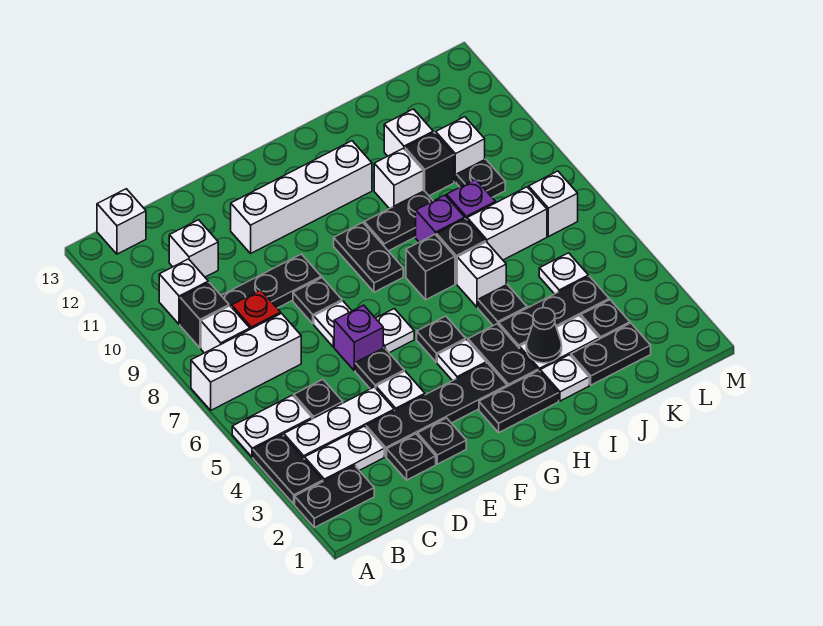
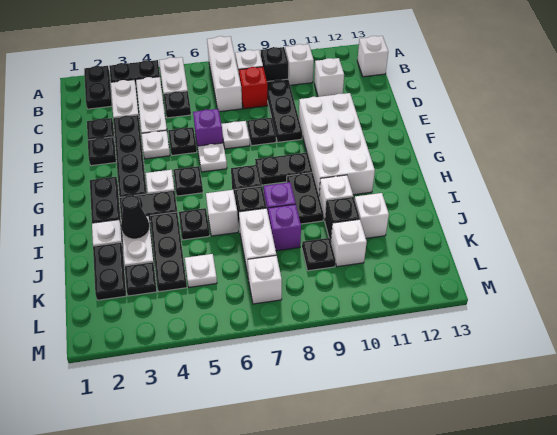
white brick E11:H11 level 1 -> white brick E10:H11 level 1

